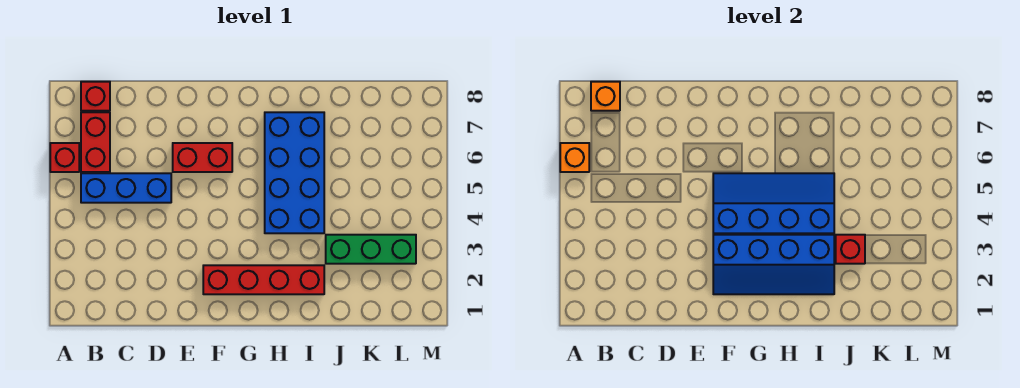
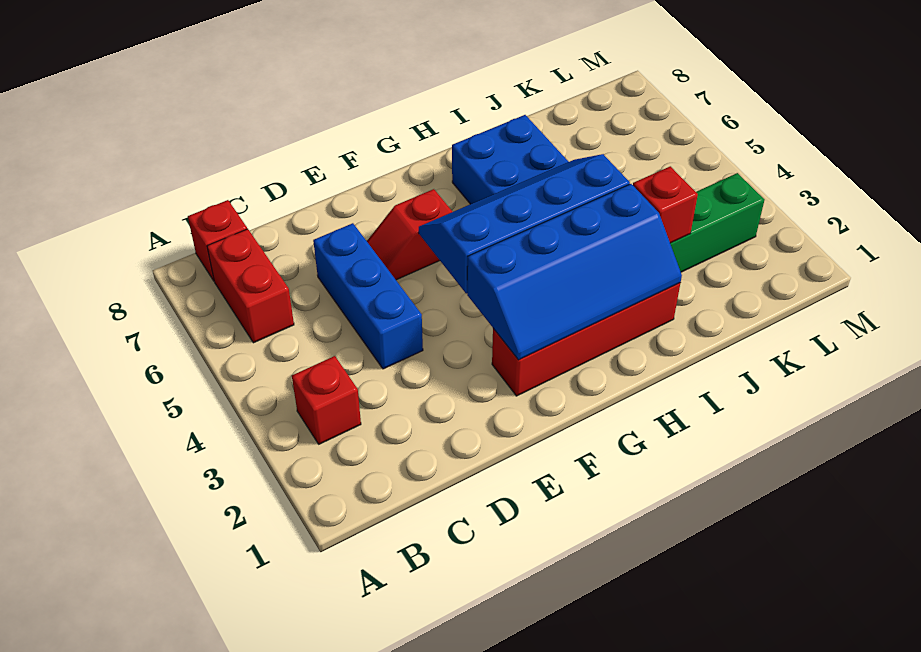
red brick A6 level 1 -> red brick B3 level 1
orange brick A6 level 2 -> none
blue brick B5:D5 level 1 -> blue brick D4:D6 level 1
orange brick B8 level 2 -> none
red brick E6:F6 level 1 -> red slope E6:F6 level 1 top F

